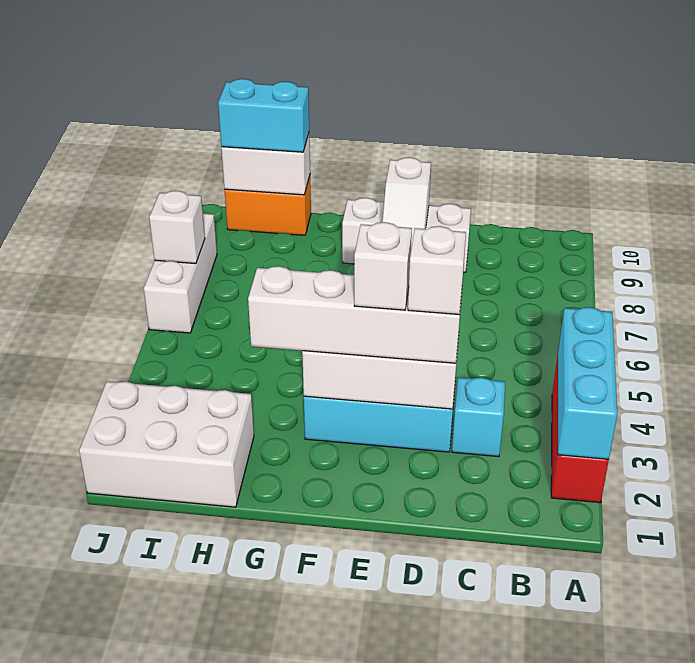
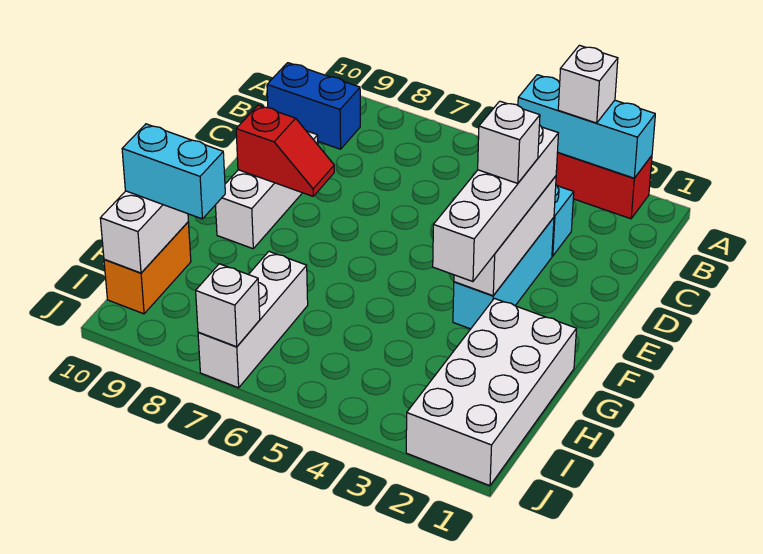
none -> blue brick B9:B10 level 1
white brick D3 level 4 -> white brick A3 level 3
white slope E8:E9 level 2 top 9 -> red slope E8:E9 level 2 top 9
white brick H1:J2 level 1 -> white brick G1:J2 level 1
cyan brick H10:I10 level 3 -> cyan brick H9:H10 level 3
white brick J6:J8 level 1 -> white brick H7:J7 level 1

